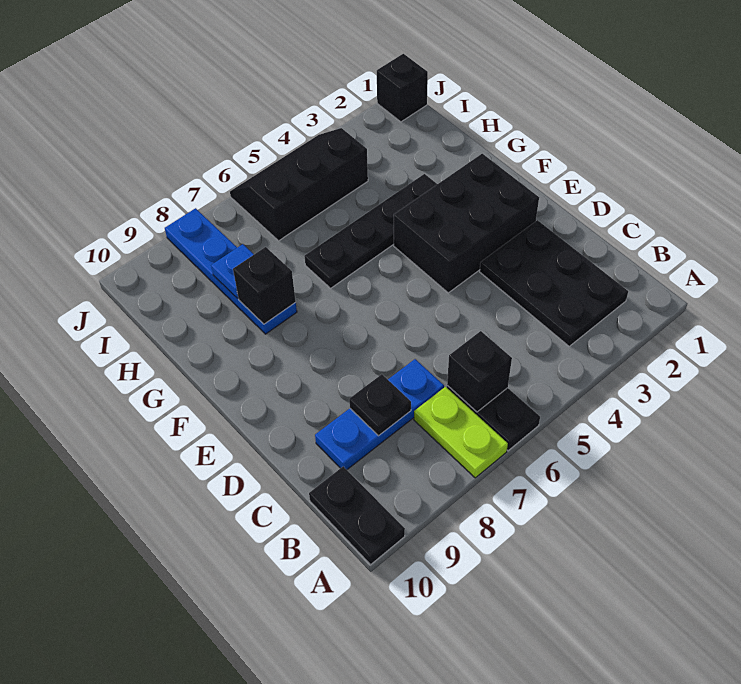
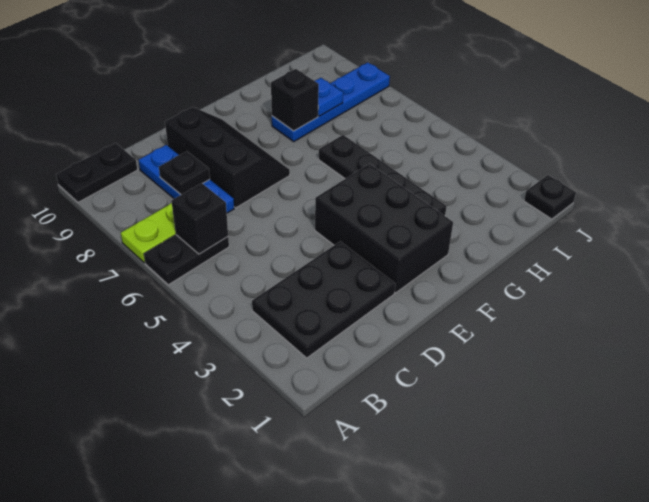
black slope I4:J6 level 1 top I -> black slope D7:E9 level 1 top D
black brick J1 level 1 -> black plate J1 level 1

